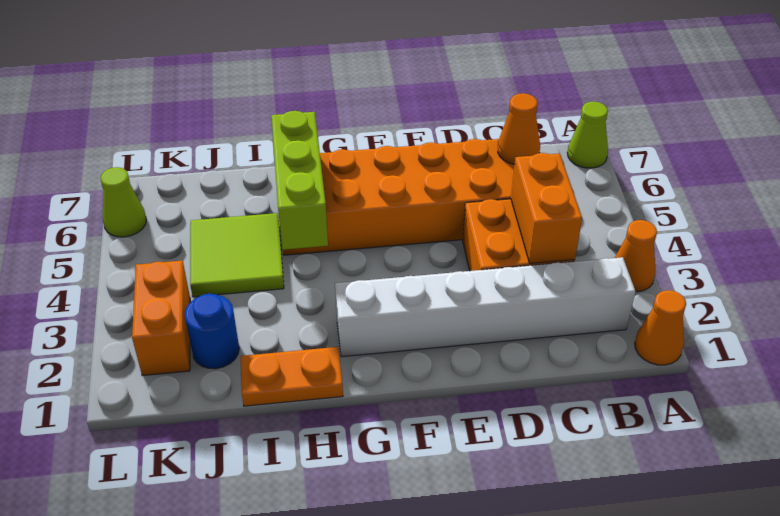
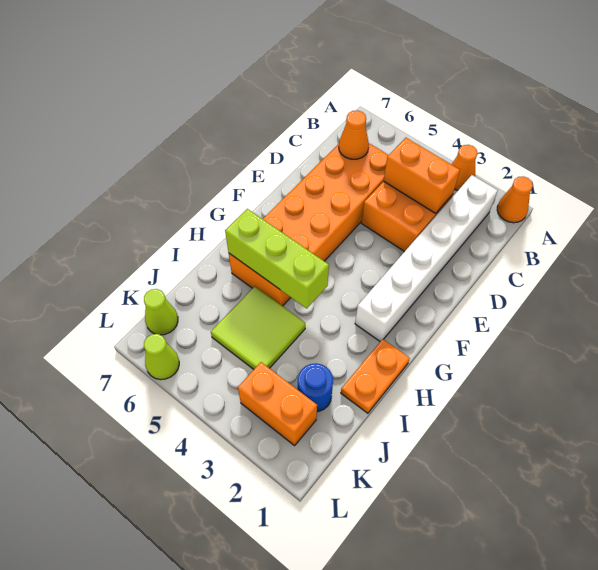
lime cone A7 level 1 -> lime cone K7 level 1

